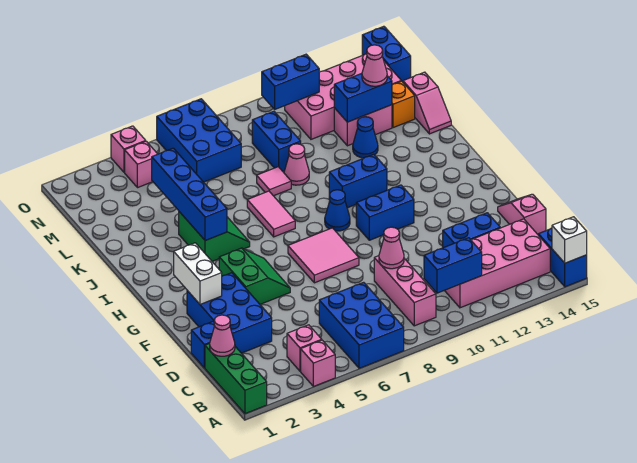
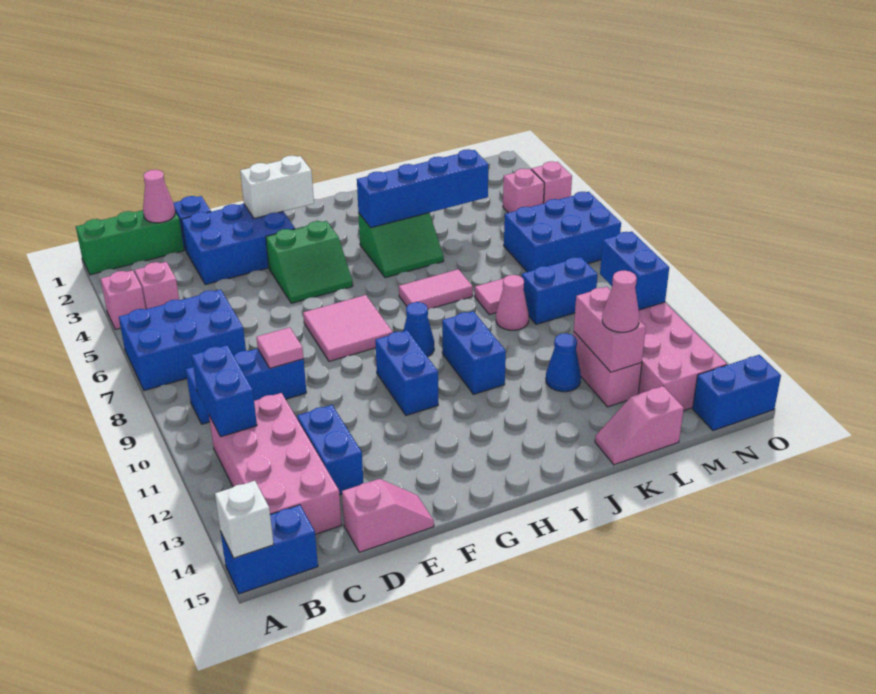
pink brick B9:D9 level 1 -> blue brick B9:D9 level 1
pink cone D9 level 2 -> pink tile D9 level 2
blue brick L12:L13 level 2 -> pink brick L12:L13 level 2
orange brick L14 level 1 -> none

